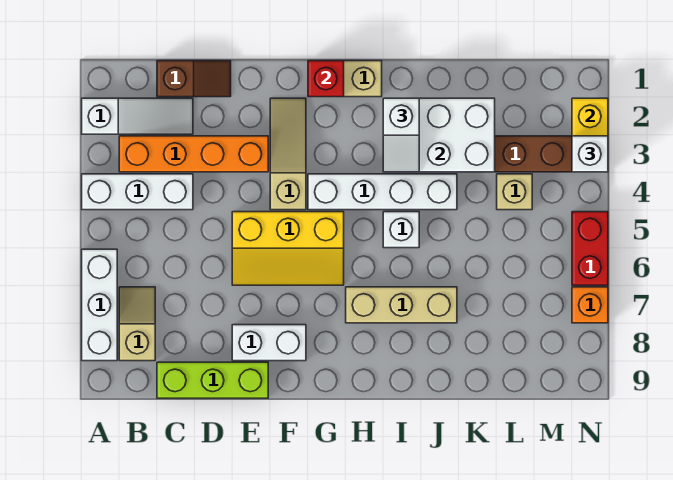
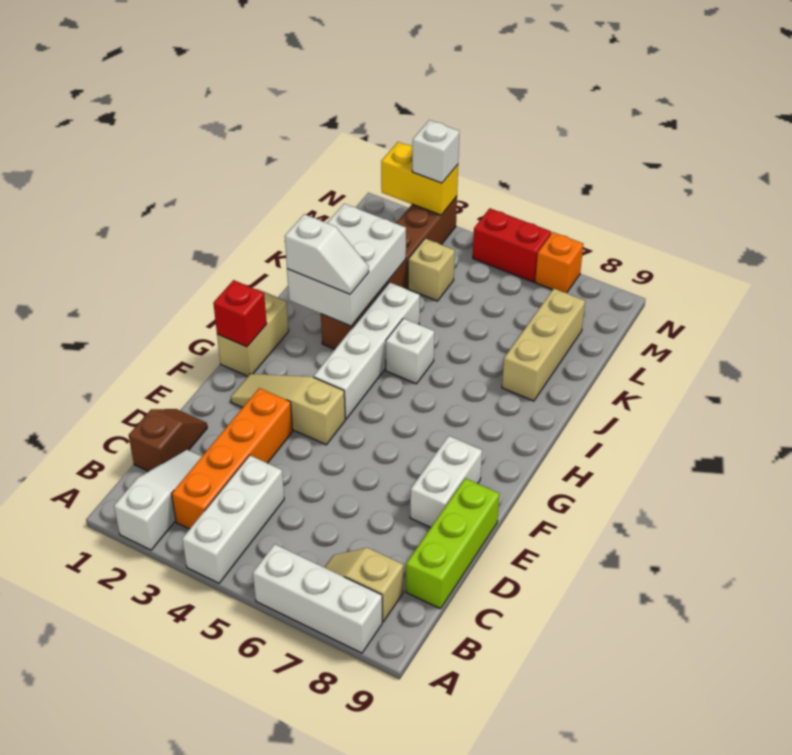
yellow slope E5:G6 level 1 top 5 -> none
tan brick H7:J7 level 1 -> tan brick J8:L8 level 1

